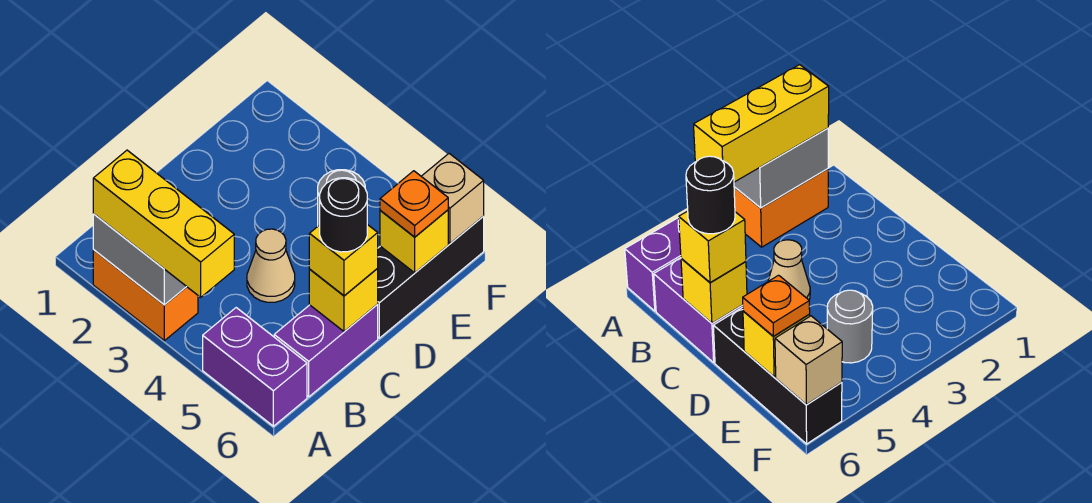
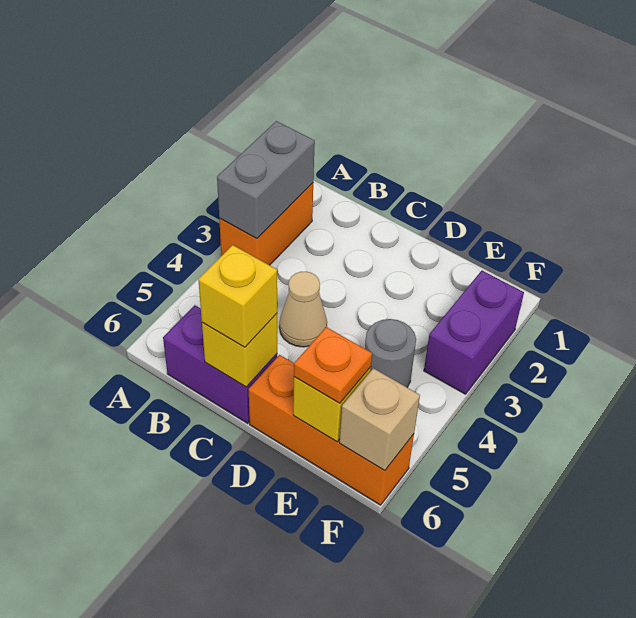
yellow brick A2:A4 level 3 -> none
purple brick A5:A6 level 1 -> purple brick F2:F3 level 1
black round brick C6 level 4 -> none
black brick D6:F6 level 1 -> orange brick D6:F6 level 1

